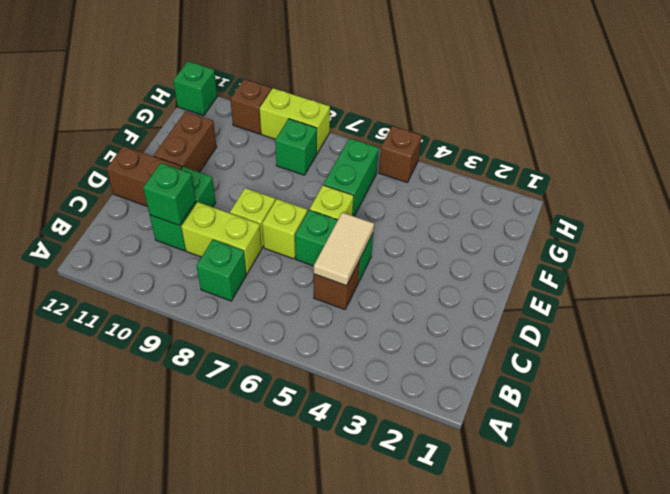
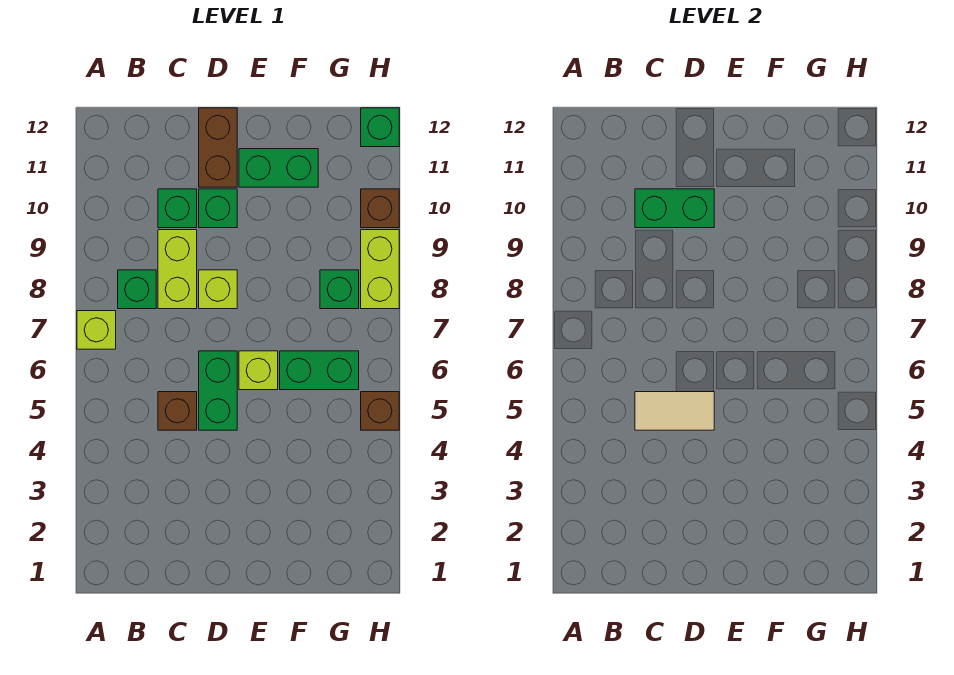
green brick C10 level 2 -> green brick C10:D10 level 2
lime brick D7 level 1 -> lime brick A7 level 1
brown brick E11:F11 level 1 -> green brick E11:F11 level 1

